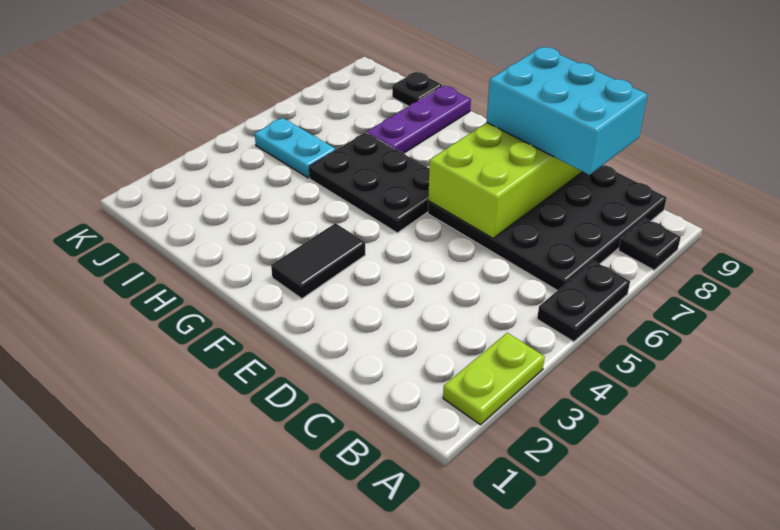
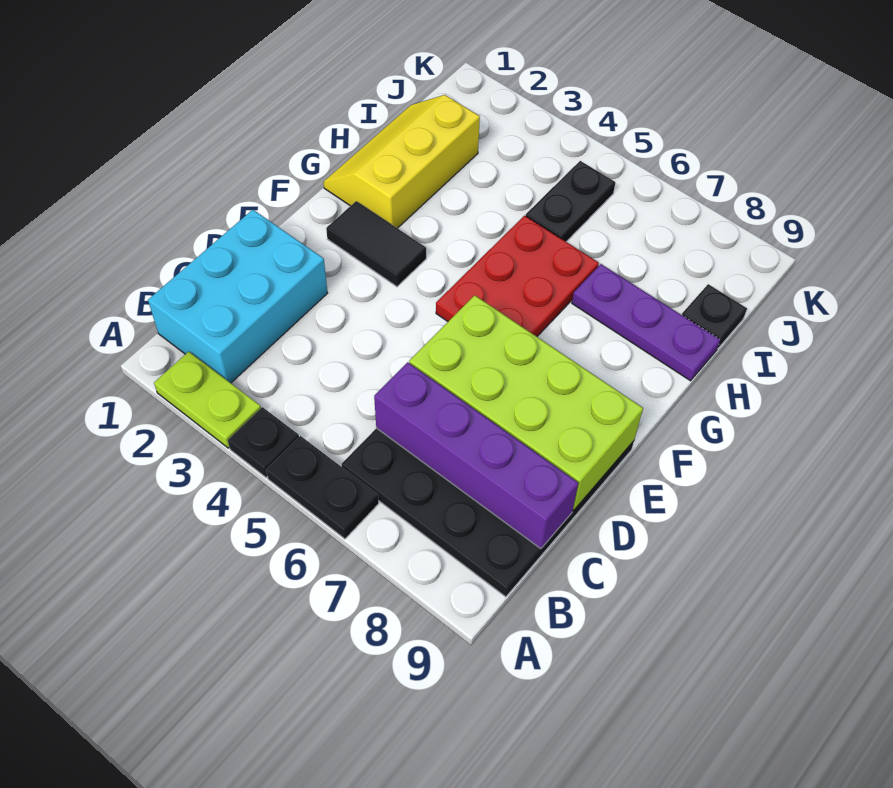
black plate A8 level 1 -> black plate A4 level 1
none -> purple brick C6:C9 level 2
cyan brick C8:E9 level 3 -> cyan brick B1:D2 level 1
black plate F5:H6 level 1 -> red plate F5:H6 level 1
none -> yellow slope G1:I2 level 1 top 2
cyan plate I5:J5 level 1 -> black plate I5:J5 level 1

